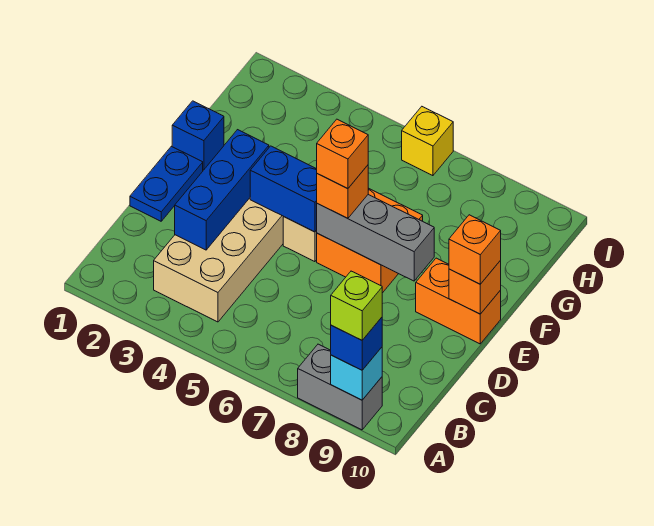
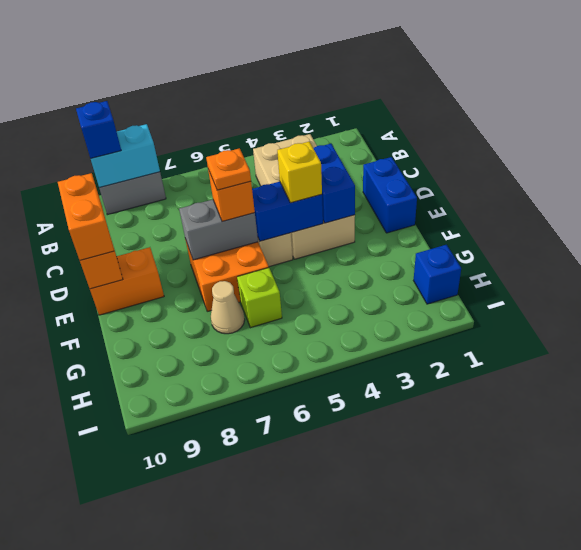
cyan brick A9 level 2 -> cyan brick A8:A9 level 2
lime brick A9 level 4 -> lime brick G6 level 1
blue brick C3:E3 level 2 -> blue brick D3:E3 level 2
blue plate D1:E1 level 1 -> blue brick D1:E1 level 1
grey brick E6:E8 level 2 -> grey brick E6:E7 level 2
orange brick E6 level 4 -> orange plate E6 level 4
orange brick E10 level 3 -> orange brick D10:E10 level 3
blue brick F1 level 1 -> blue brick H1 level 1
none -> tan cone G7 level 1
yellow brick I6 level 1 -> yellow brick E4 level 3

